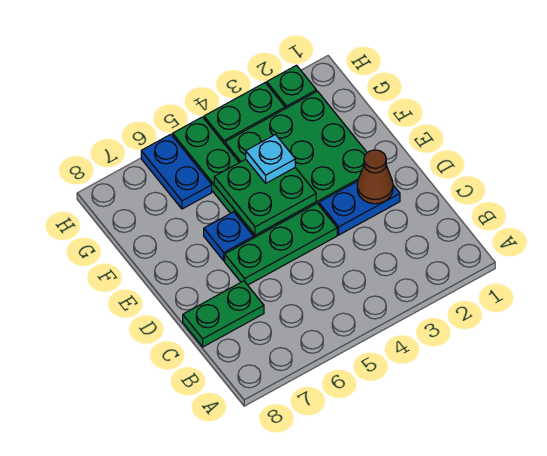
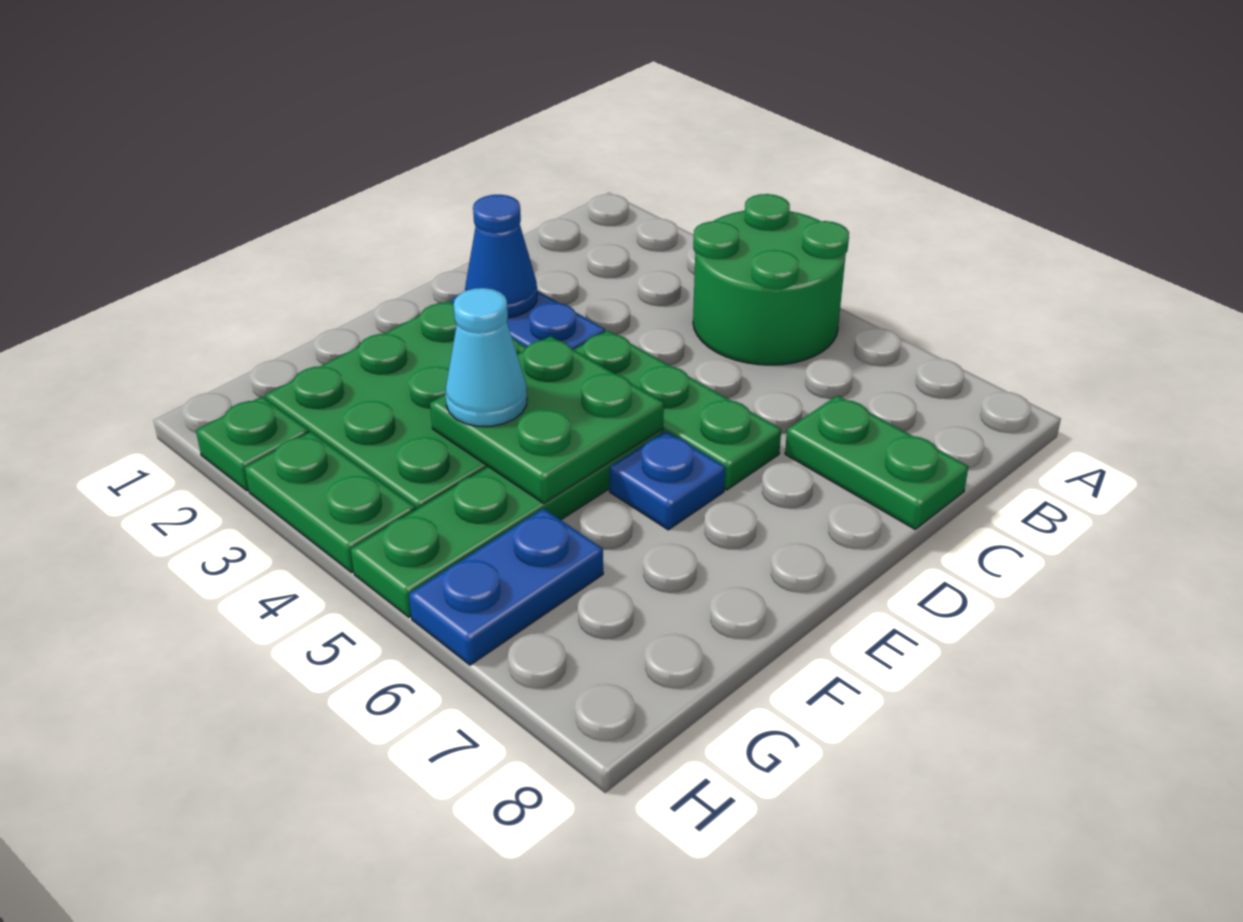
none -> green round brick A4:B5 level 1
brown cone D2 level 2 -> blue cone D2 level 2
cyan plate F4 level 3 -> cyan cone F4 level 3

